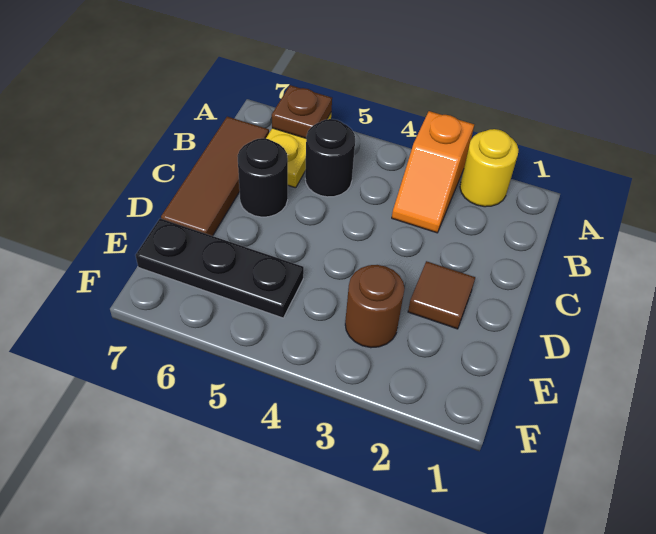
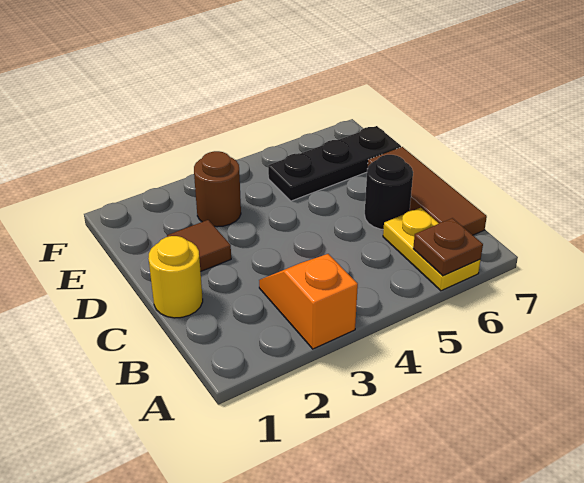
yellow round brick A2 level 1 -> yellow round brick C1 level 1
black round brick B5 level 1 -> none

